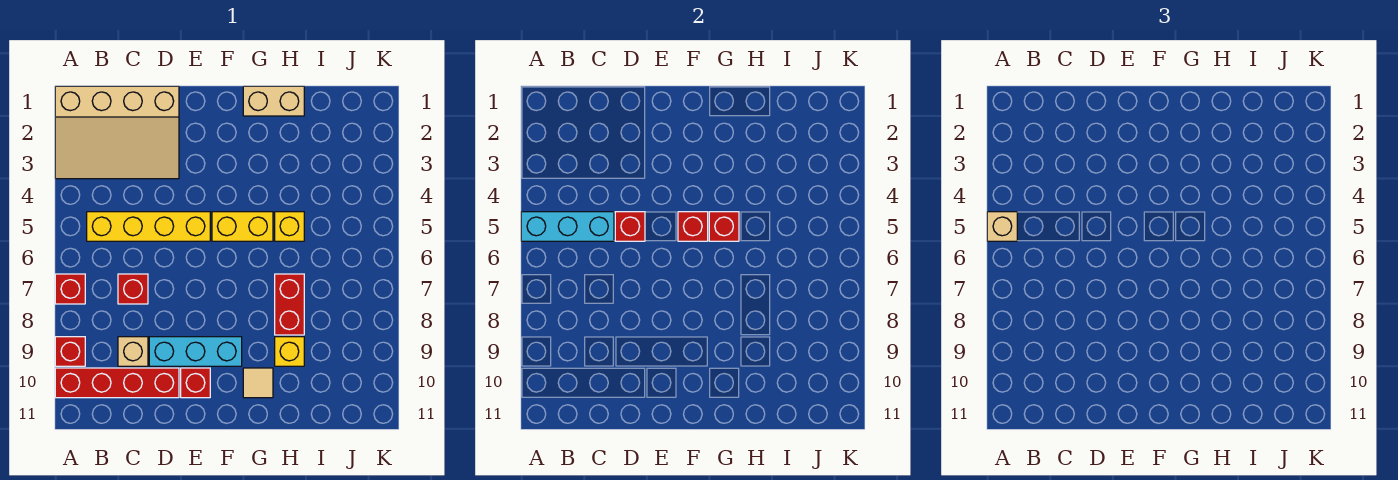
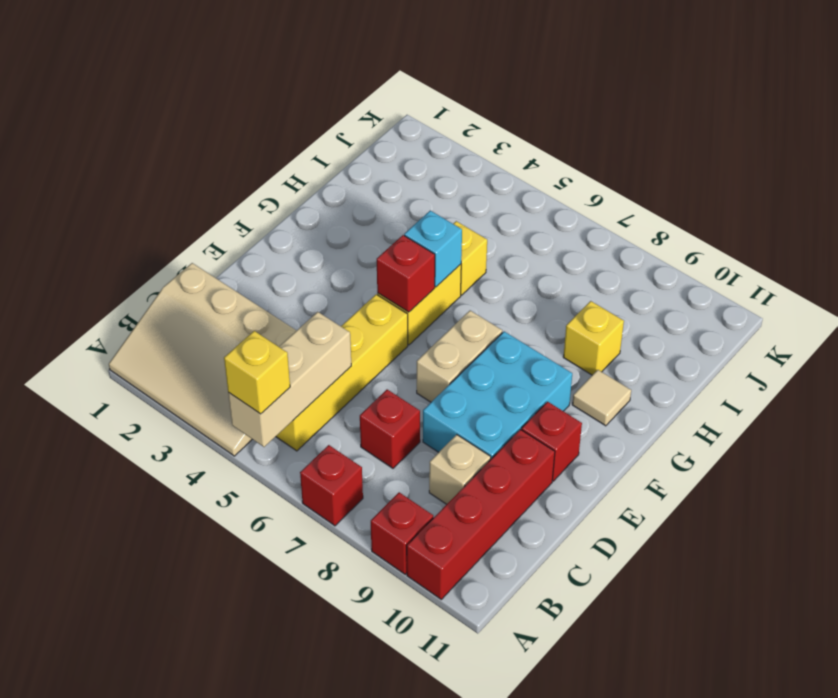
tan slope A1:D3 level 1 top 1 -> tan slope A1:C4 level 1 top C
cyan brick A5:C5 level 2 -> tan brick A5:C5 level 2
tan brick A5 level 3 -> yellow brick A5 level 3
red brick D5 level 2 -> none
cyan brick D9:F9 level 1 -> cyan brick D8:F9 level 1
tan brick G1:H1 level 1 -> tan brick E7:F7 level 1
red brick G5 level 2 -> cyan brick G5 level 2
red brick H7:H8 level 1 -> none

